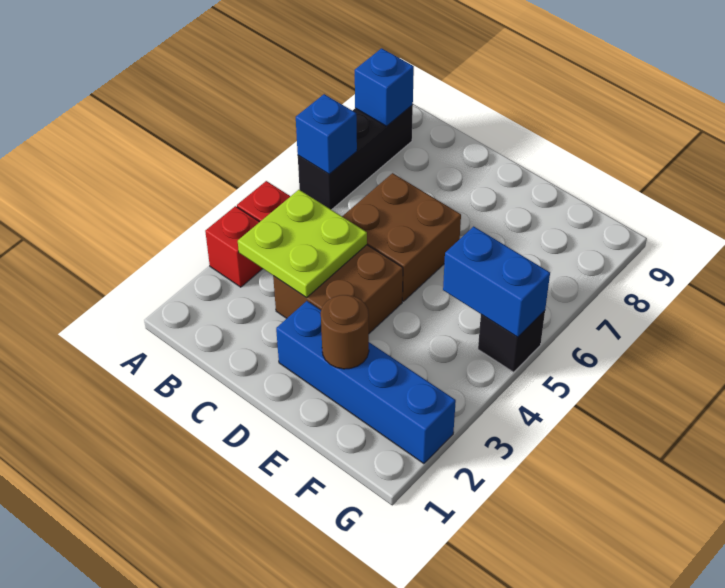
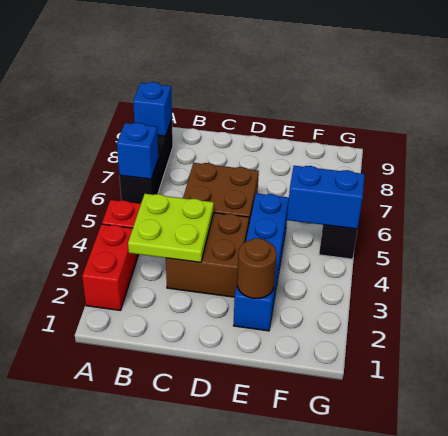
red brick A3 level 1 -> red brick A2:A3 level 1
blue brick D2:G2 level 1 -> blue brick E2:E5 level 1

